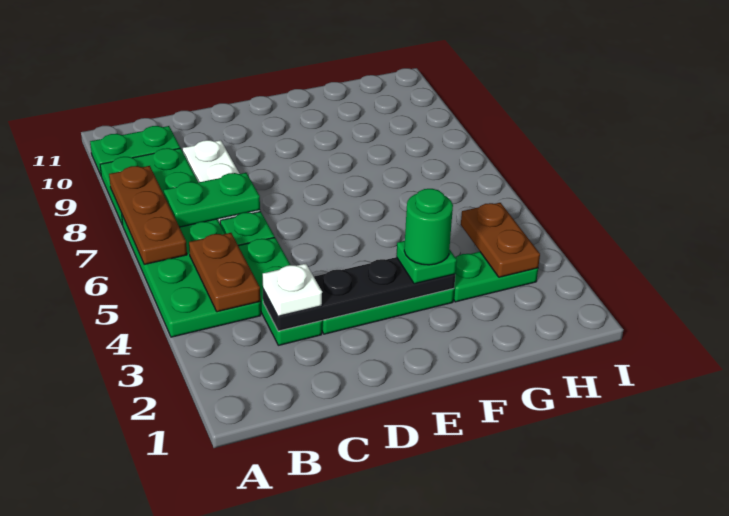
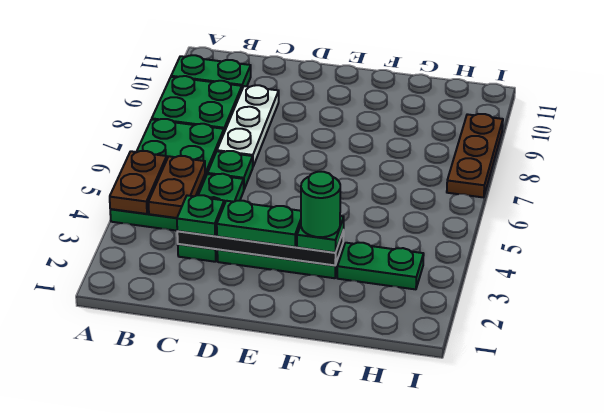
brown plate A6:A8 level 2 -> brown plate I7:I9 level 1
green plate B7:C7 level 2 -> green plate D3:E3 level 3
white plate C3 level 3 -> green plate C3 level 3
brown plate H3:H4 level 2 -> brown plate A4:A5 level 2

